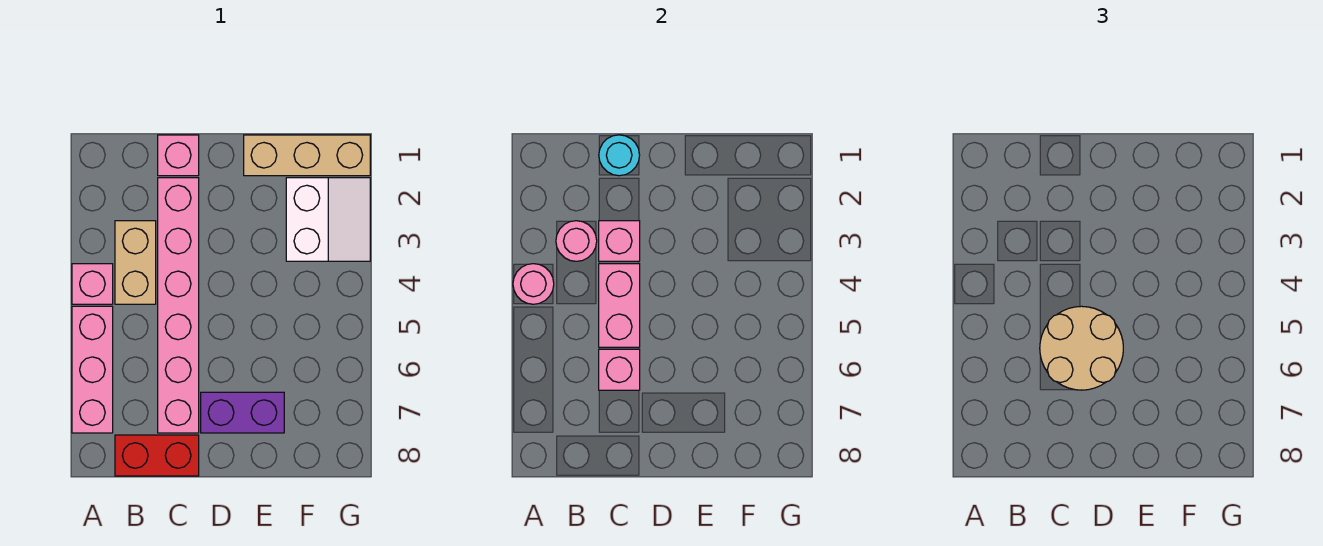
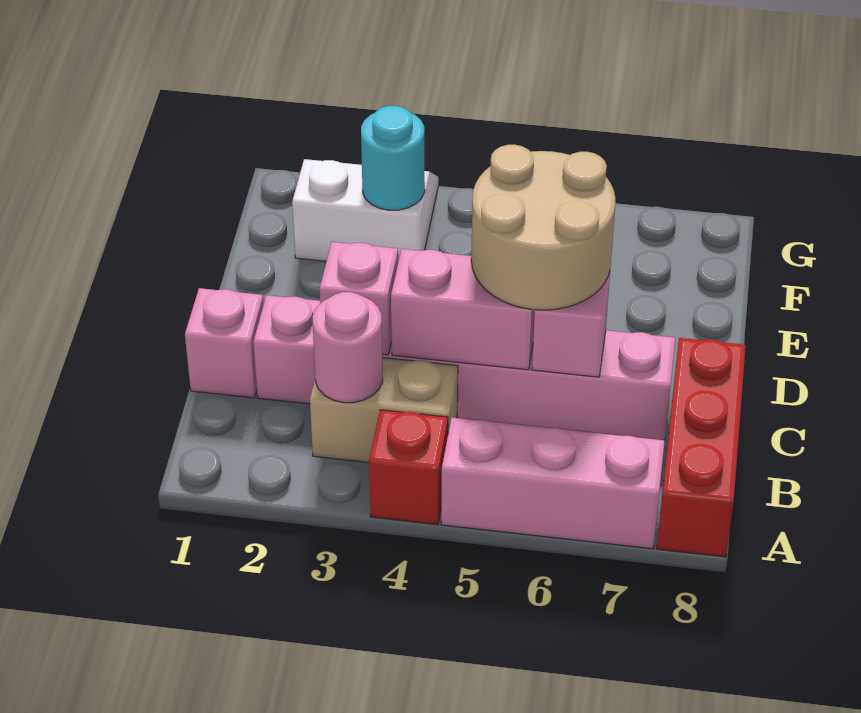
pink brick A4 level 1 -> red brick A4 level 1
pink round brick A4 level 2 -> none
red brick B8:C8 level 1 -> red brick A8:C8 level 1
cyan round brick C1 level 2 -> cyan round brick F3 level 2
purple brick D7:E7 level 1 -> none
tan brick E1:G1 level 1 -> none

